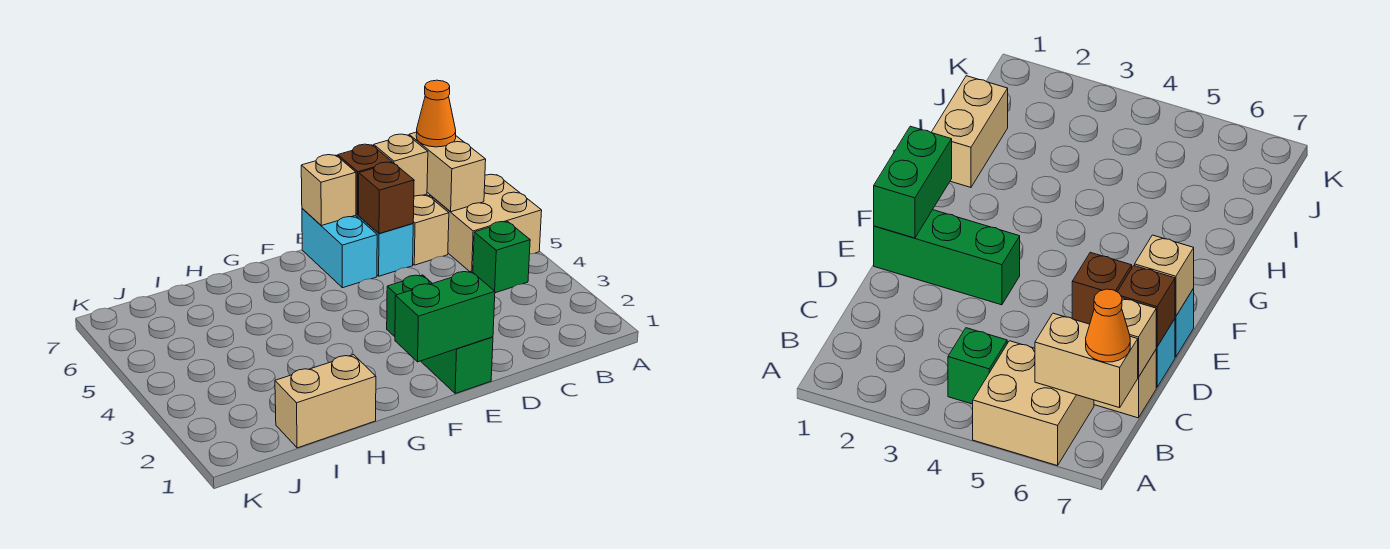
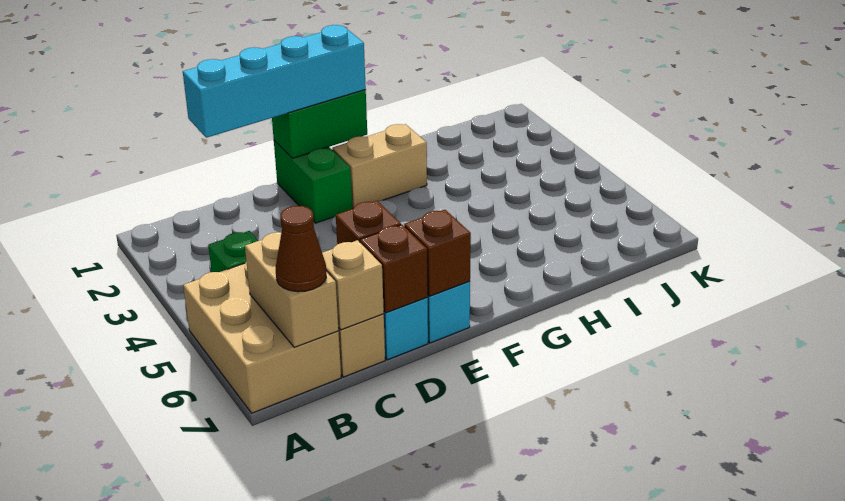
tan brick A5:B6 level 1 -> tan brick A5:B7 level 1
orange cone B7 level 3 -> brown cone B7 level 3
none -> cyan brick C1:F1 level 3
green brick E1:E3 level 1 -> green brick E1:E2 level 1
tan brick E7 level 2 -> brown brick E7 level 2
tan brick H1:I1 level 1 -> tan brick F2:G2 level 1

